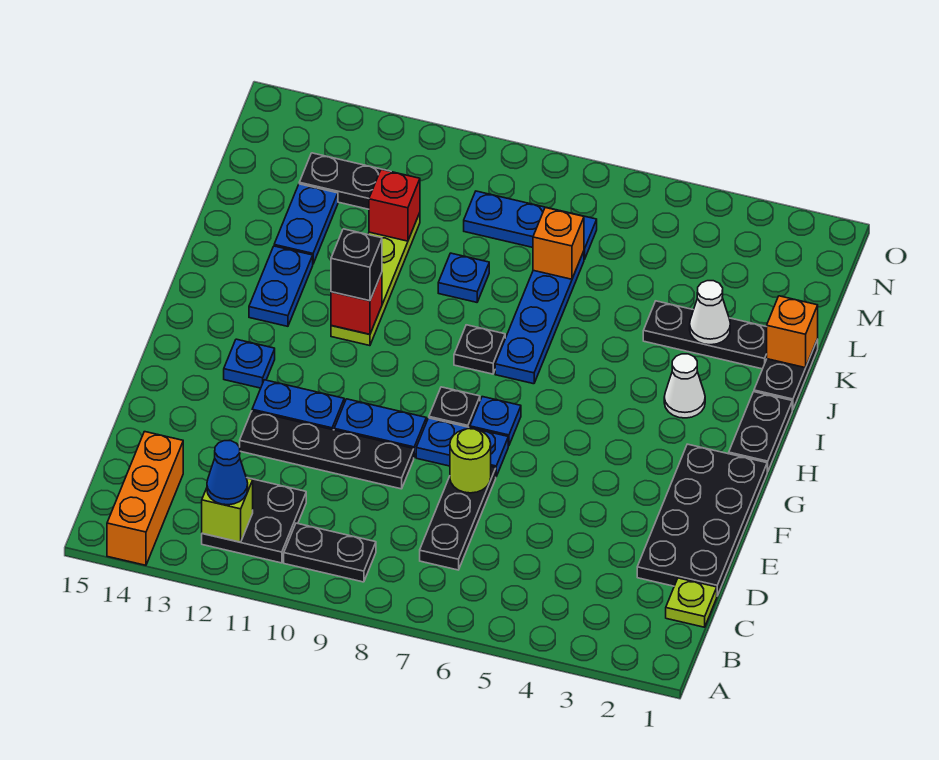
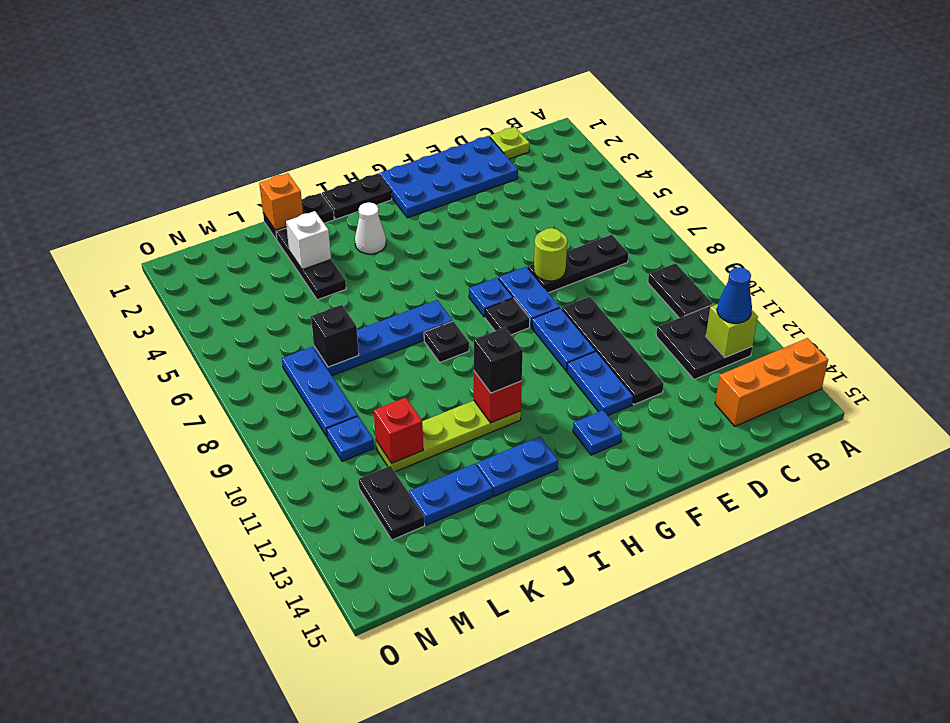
black plate D1:G2 level 1 -> blue plate D1:G2 level 1
white cone K3 level 2 -> white brick K3 level 2
blue plate K9 level 1 -> blue plate M10 level 1
orange brick L7 level 2 -> black brick L7 level 2

